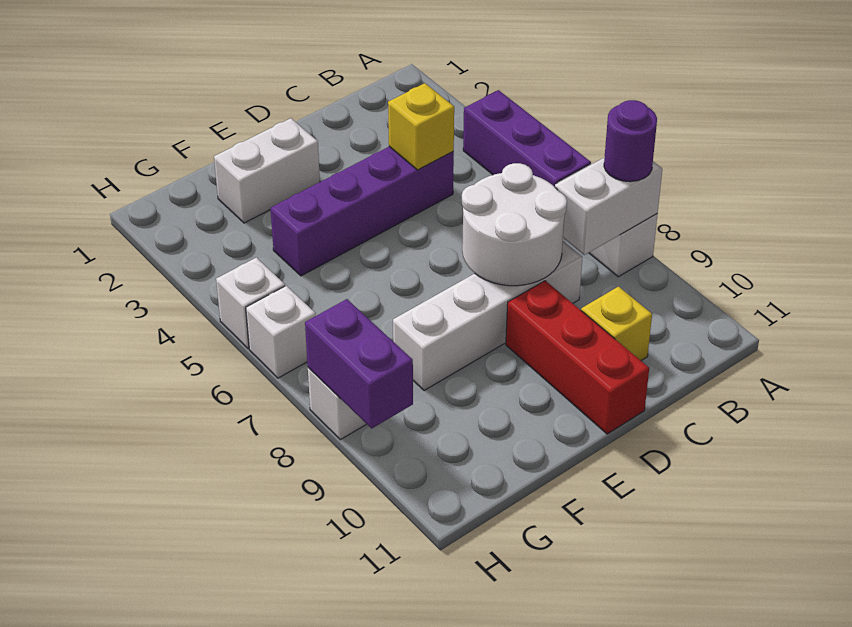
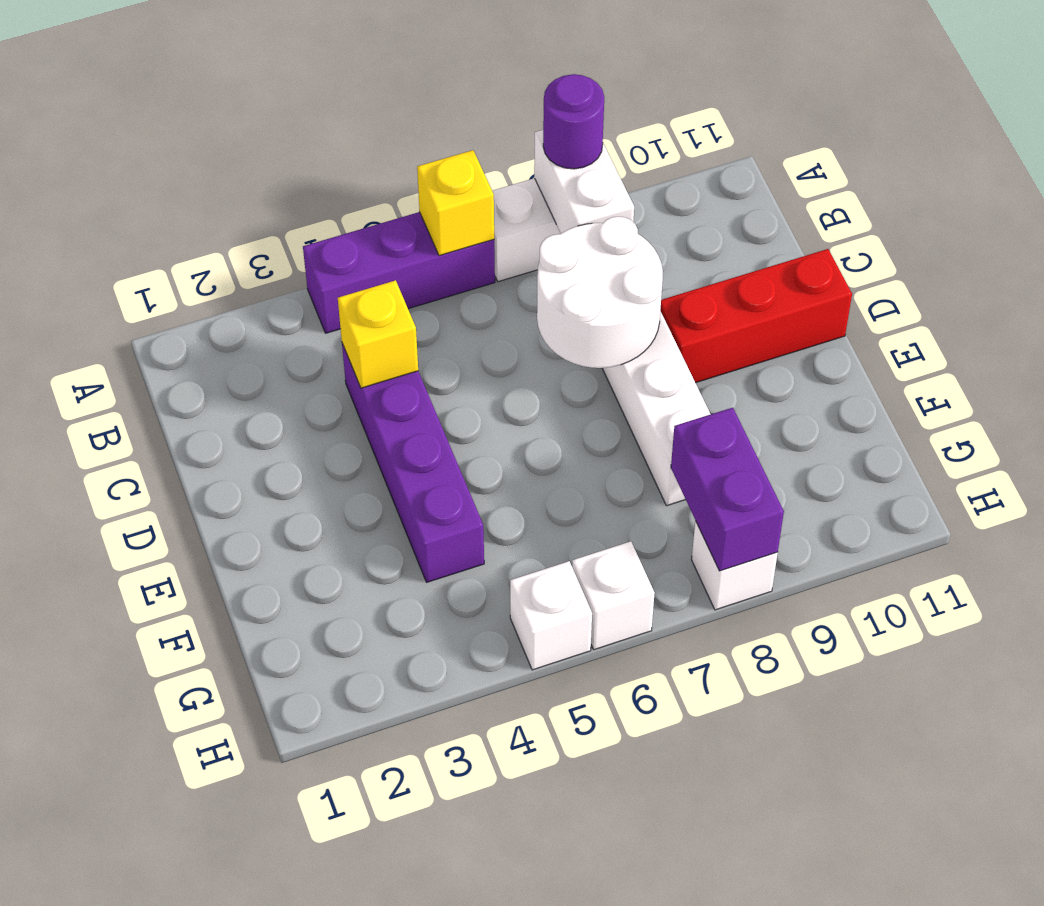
yellow brick C10 level 1 -> yellow brick A6 level 2
white brick E2:F2 level 1 -> none
purple brick H8:H9 level 2 -> purple brick G8:H8 level 2

